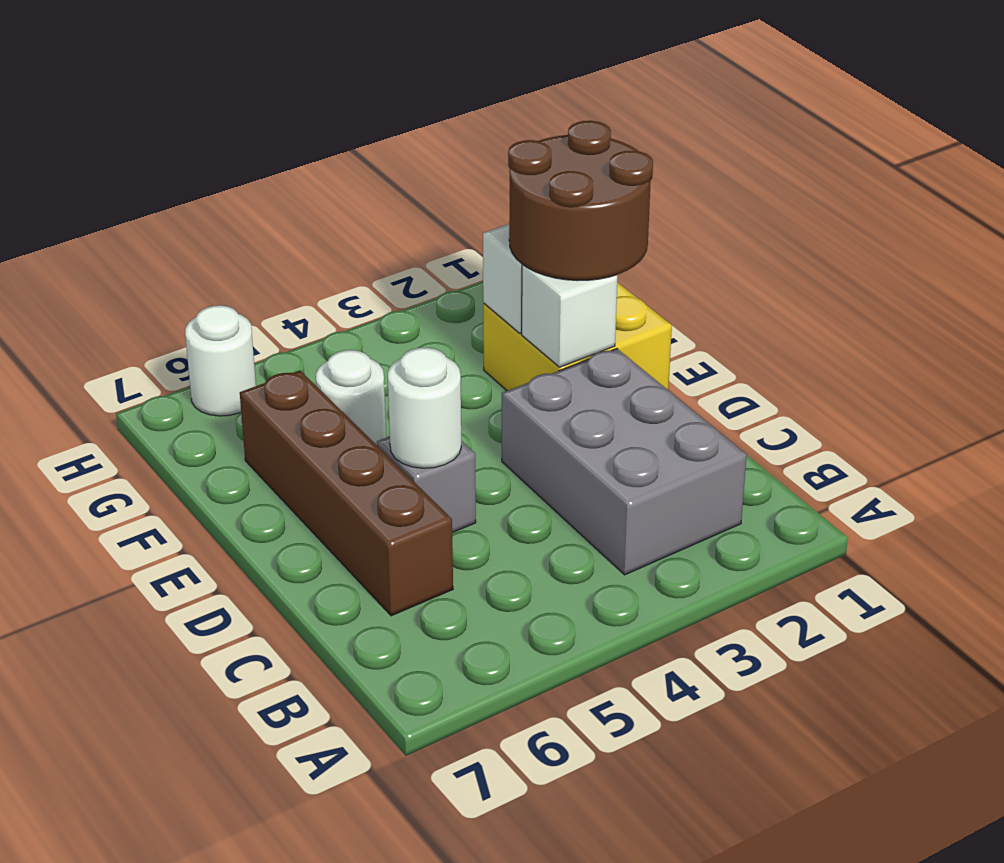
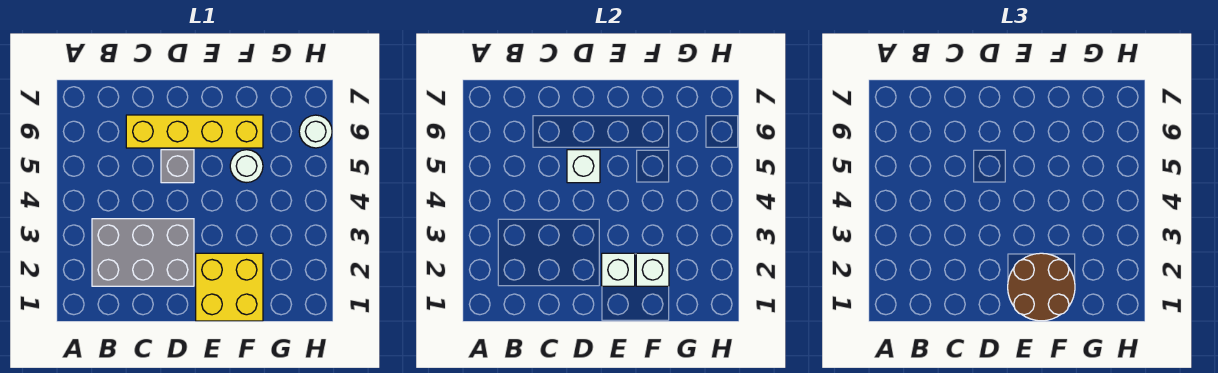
brown brick C6:F6 level 1 -> yellow brick C6:F6 level 1
white round brick D5 level 2 -> white brick D5 level 2

